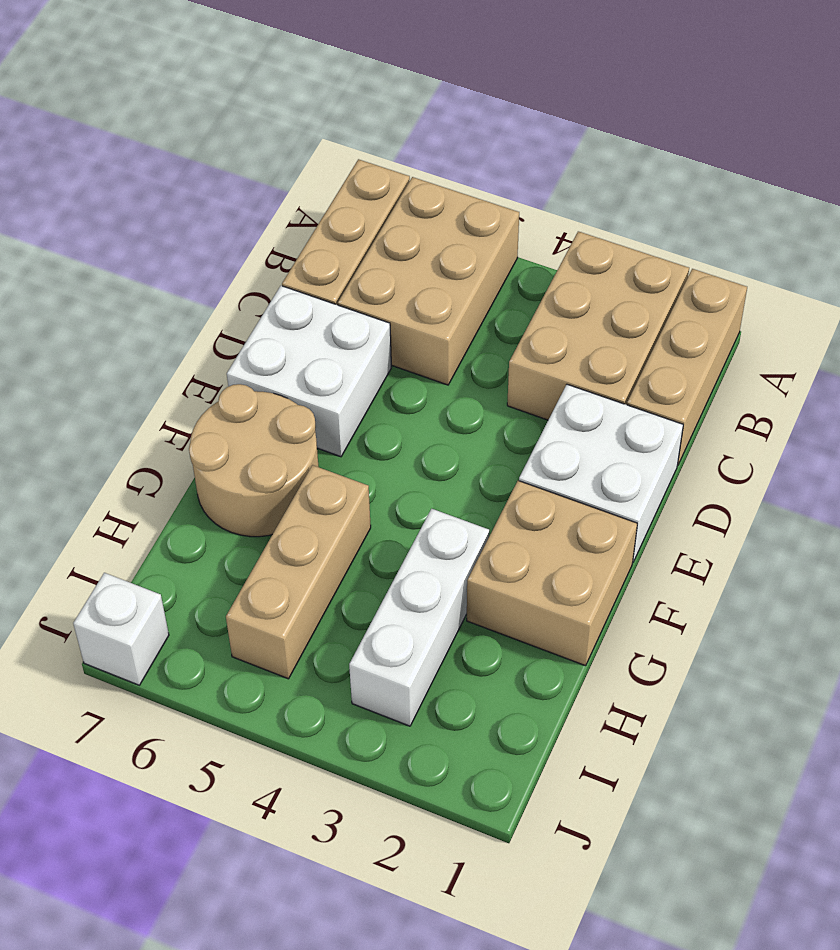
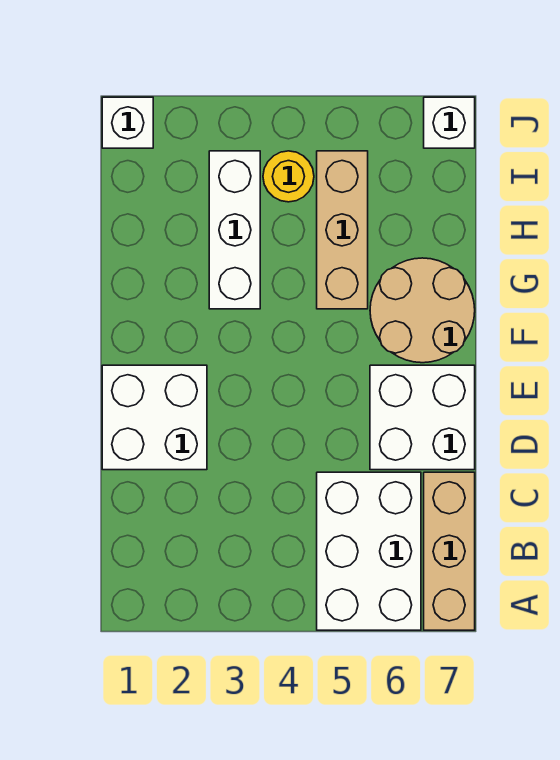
tan brick A1:C1 level 1 -> none
tan brick A2:C3 level 1 -> none
tan brick A5:C6 level 1 -> white brick A5:C6 level 1
tan brick F1:G2 level 1 -> none
none -> yellow round brick I4 level 1
none -> white brick J1 level 1

